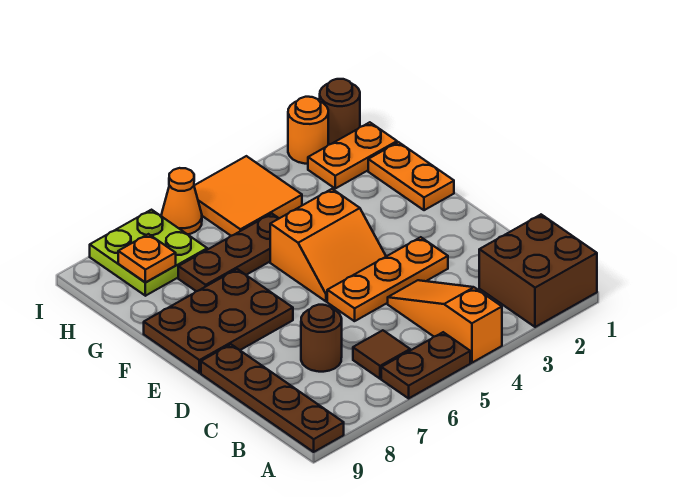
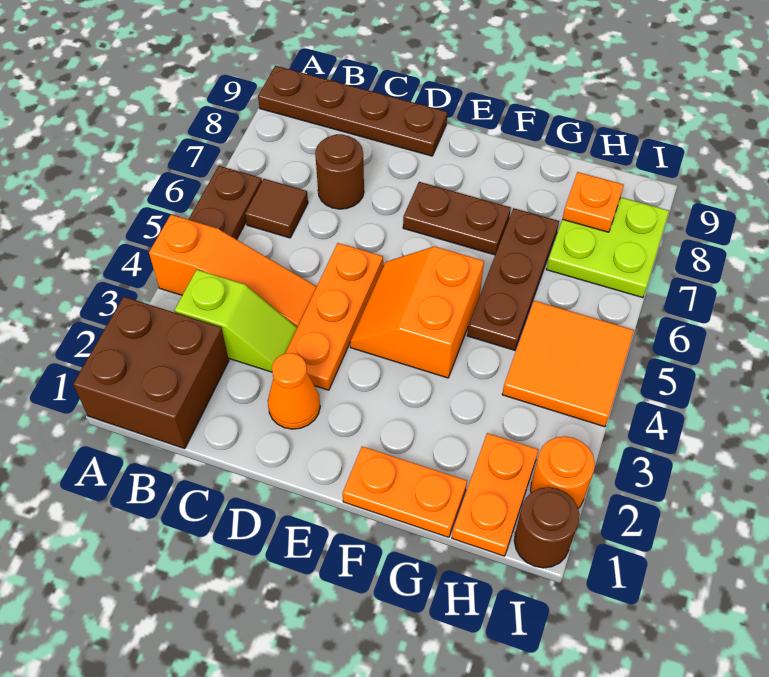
none -> lime slope B3:C3 level 1 top B
brown plate E7:F9 level 1 -> brown plate E7:F7 level 1
orange cone I6 level 1 -> orange cone D2 level 1

